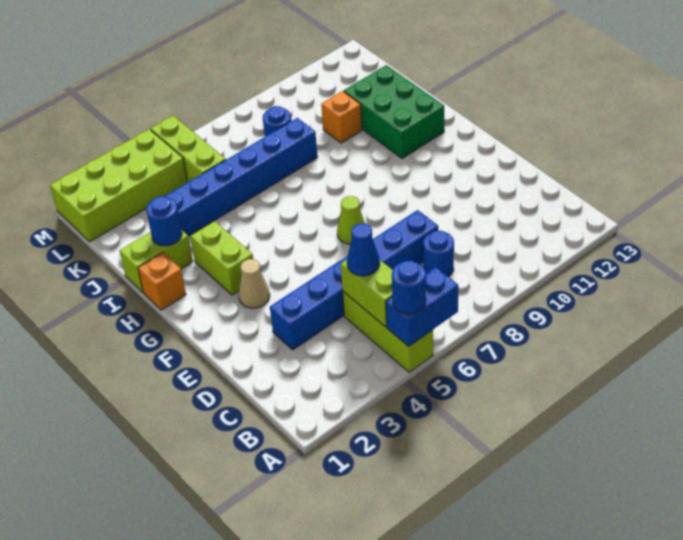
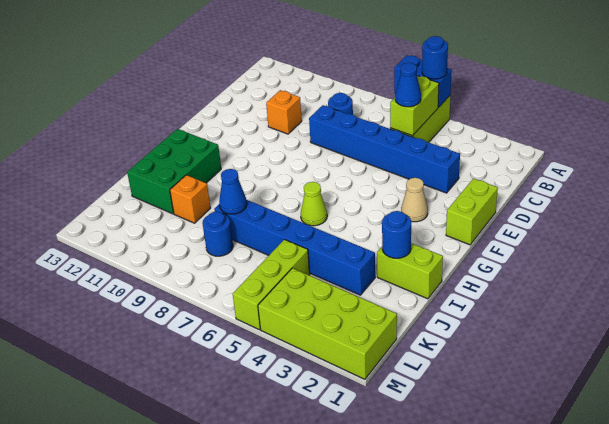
lime cone F7 level 1 -> lime cone H6 level 1
lime brick G3:H3 level 1 -> lime brick E1:F1 level 1
orange brick H1 level 1 -> orange brick D10 level 1
none -> blue cone J8 level 2

